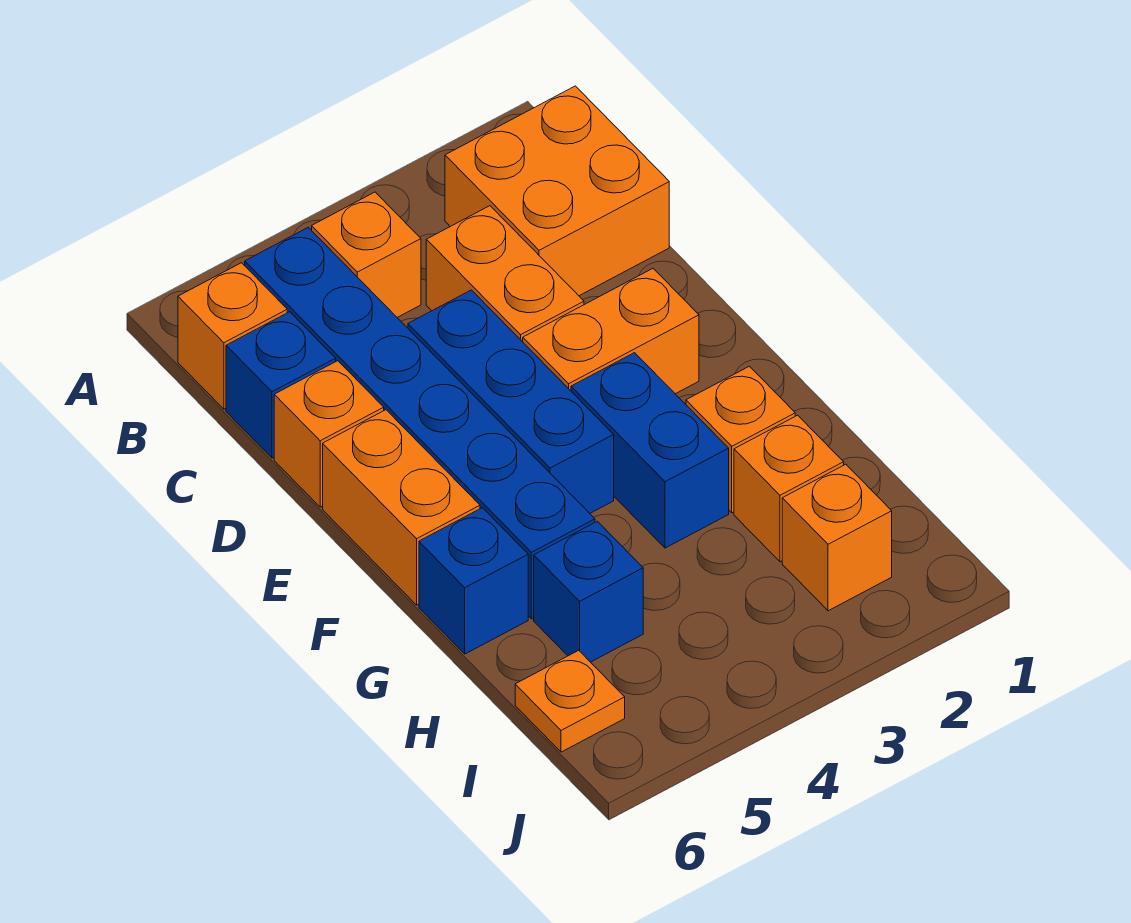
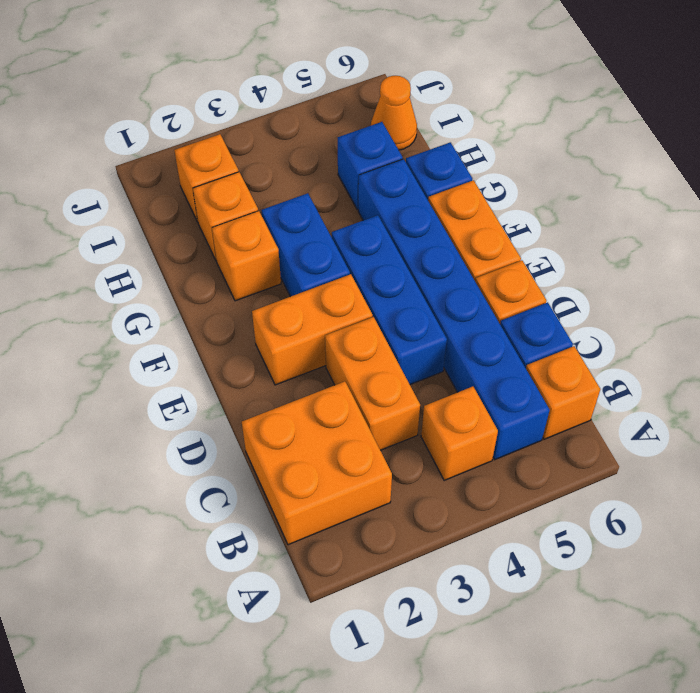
orange plate I6 level 1 -> orange cone I6 level 1

